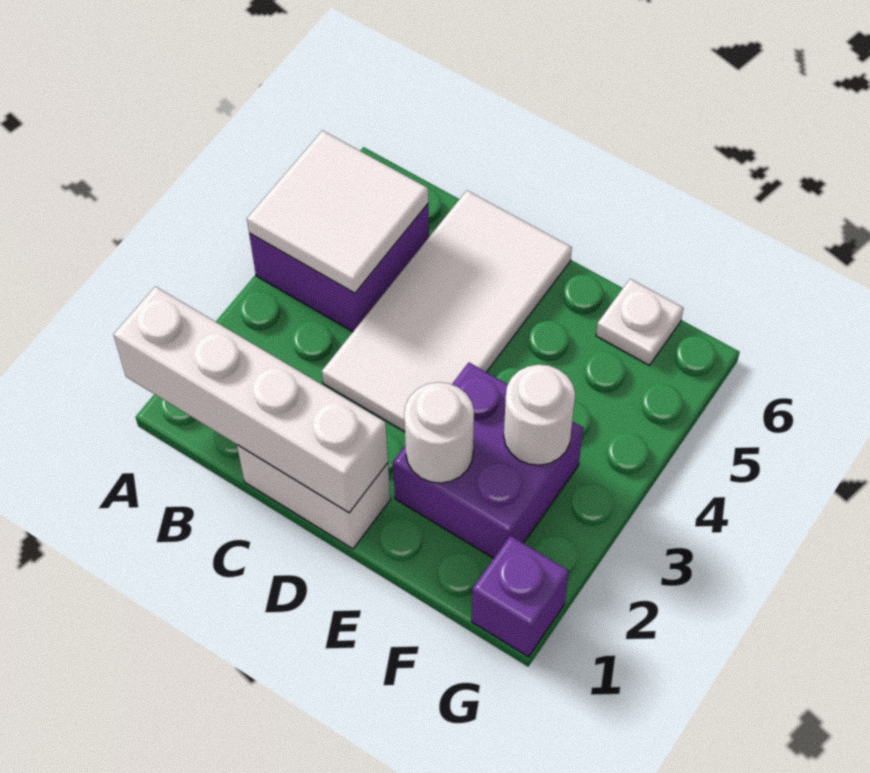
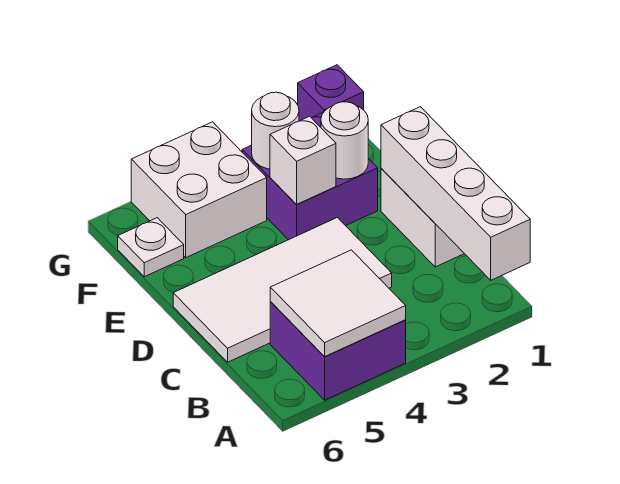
none -> white brick E3 level 2
none -> white brick F4:G5 level 1

